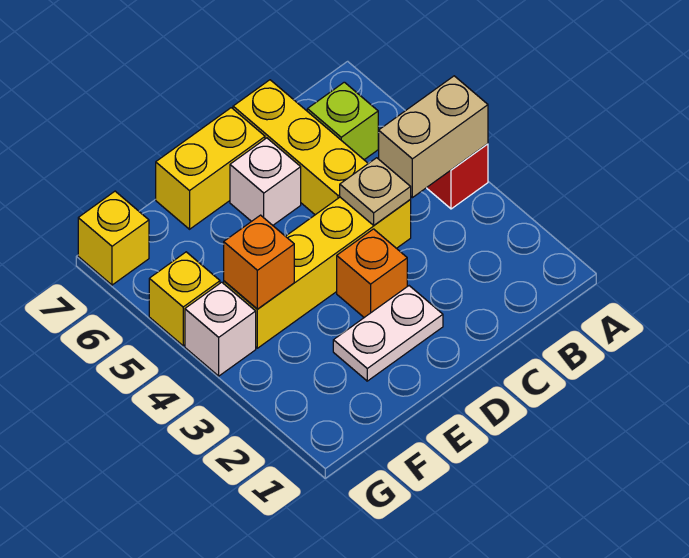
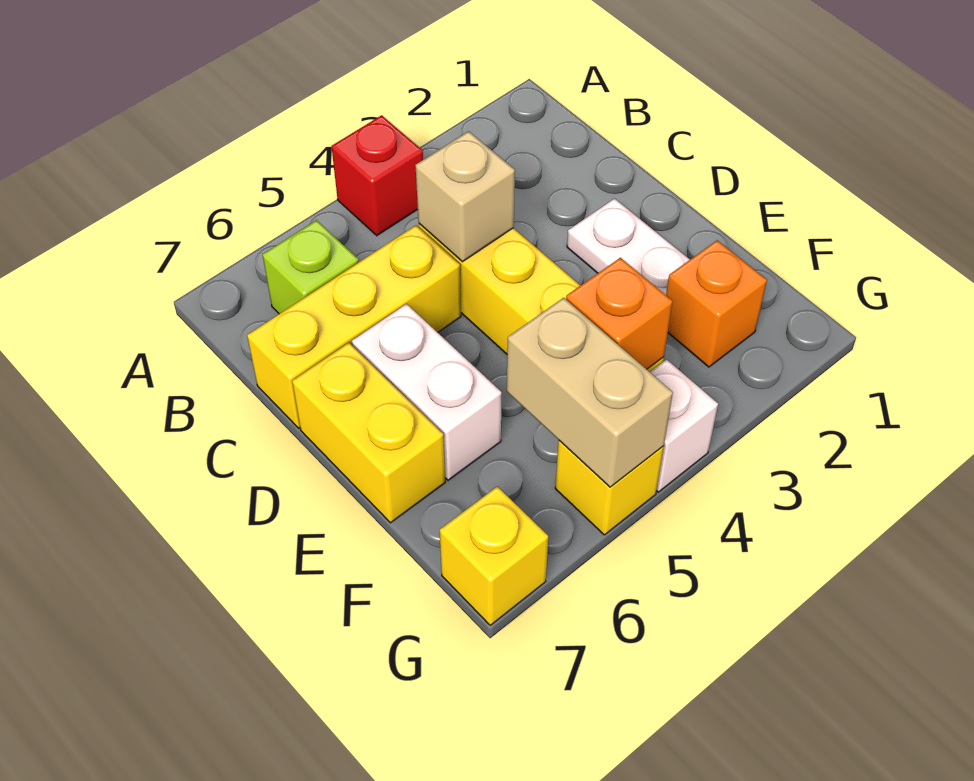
tan brick A4:B4 level 2 -> tan brick F5:G5 level 2
tan plate C4 level 2 -> tan brick C4 level 2
orange brick D3 level 1 -> orange brick F2 level 1
white brick D6 level 1 -> white brick D6:E6 level 1

